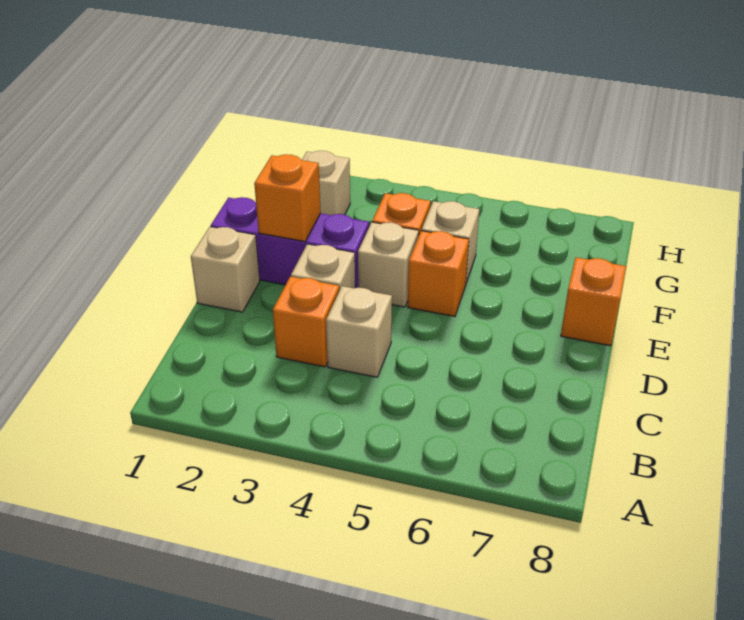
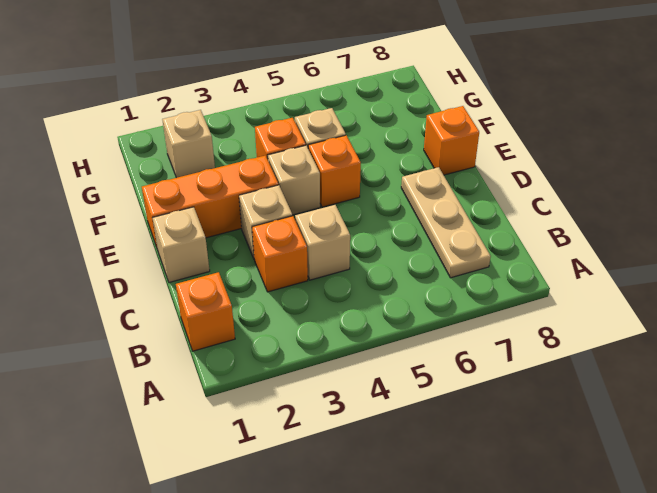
none -> tan plate B7:D7 level 1
purple brick E1:E3 level 1 -> orange brick E1:E3 level 1
orange brick E2 level 2 -> orange brick B1 level 1

